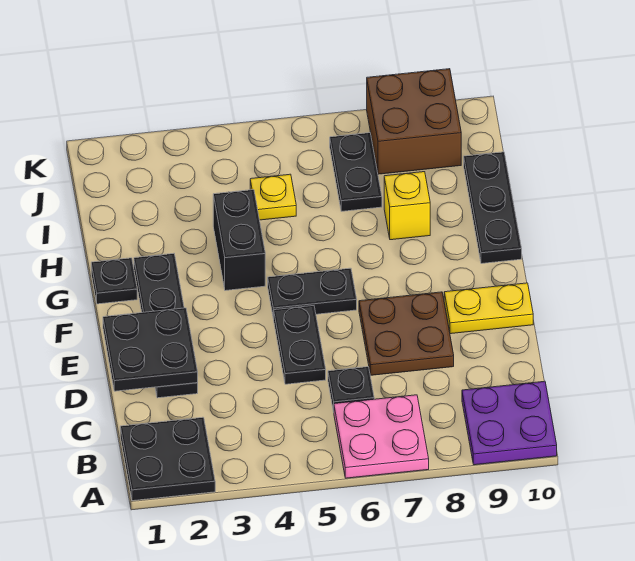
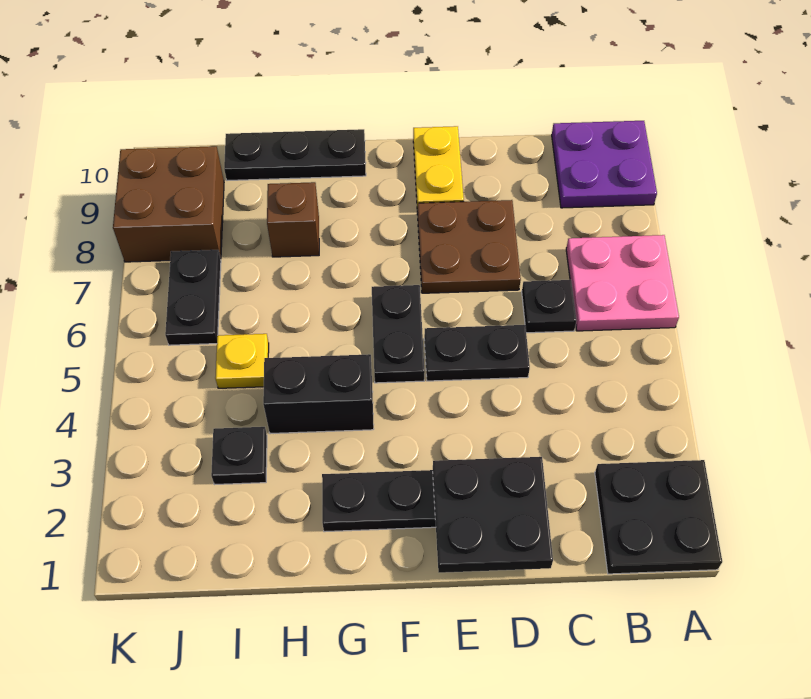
black plate G1 level 1 -> black plate I3 level 1
yellow brick H8 level 1 -> brown brick H8 level 1
black plate I7:J7 level 1 -> black plate J6:J7 level 1

